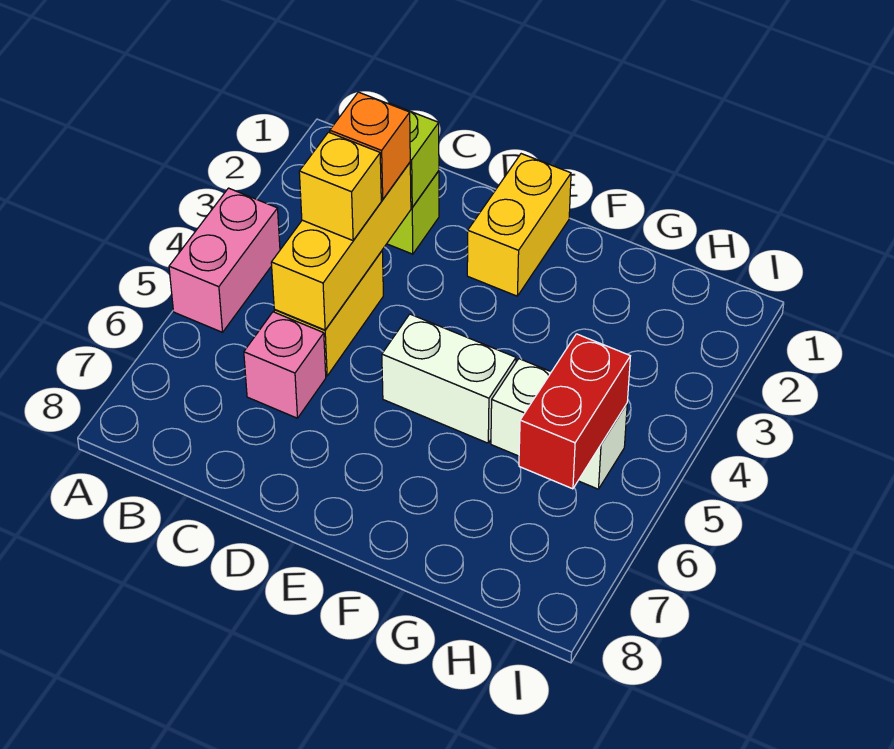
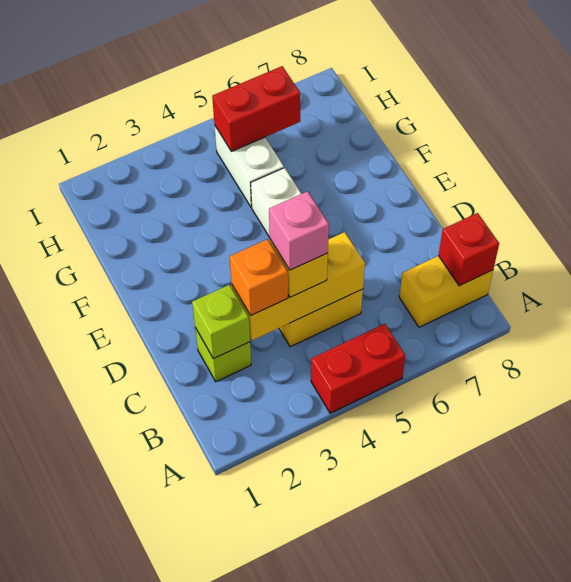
pink brick A4:A5 level 1 -> red brick A4:A5 level 1
none -> red brick B8 level 2
pink brick C6 level 1 -> pink brick C4 level 4
yellow brick E1:E2 level 1 -> yellow brick B7:B8 level 1

